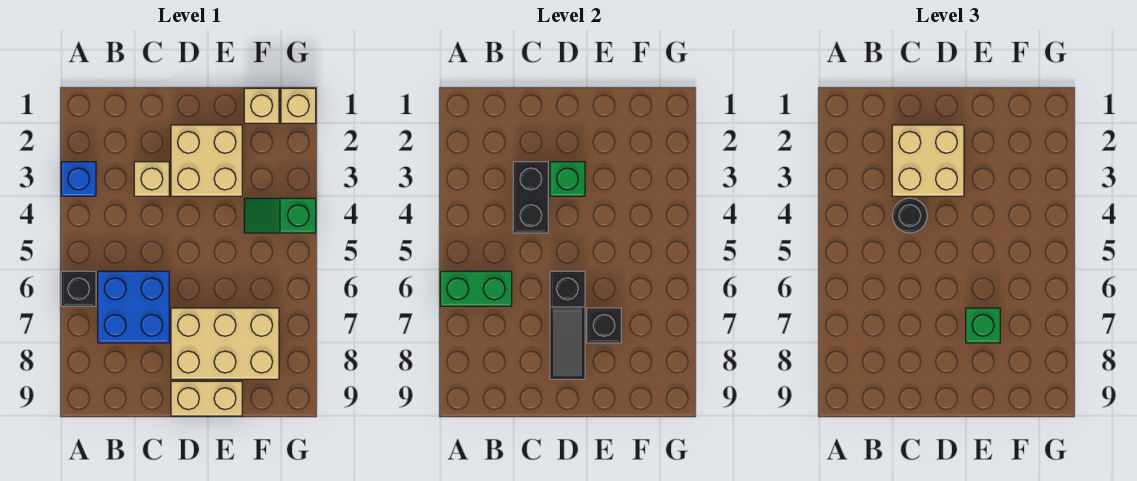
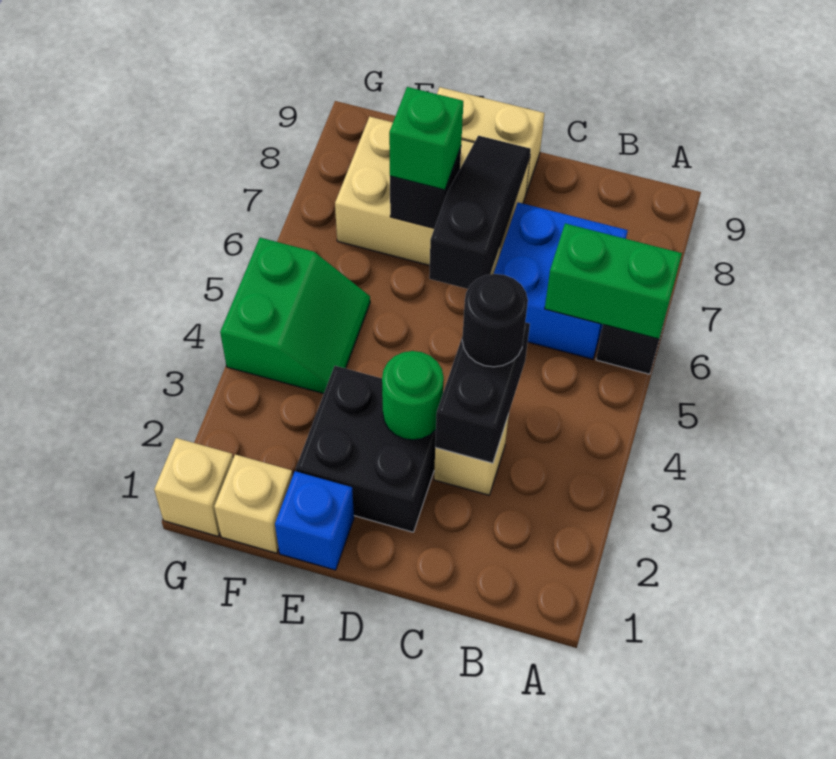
blue brick A3 level 1 -> blue brick E1 level 1
tan brick C2:D3 level 3 -> none
tan brick D2:E3 level 1 -> black brick D2:E3 level 1
green brick D3 level 2 -> green round brick D3 level 2
green slope F4:G4 level 1 top G -> green slope F4:G5 level 1 top G

